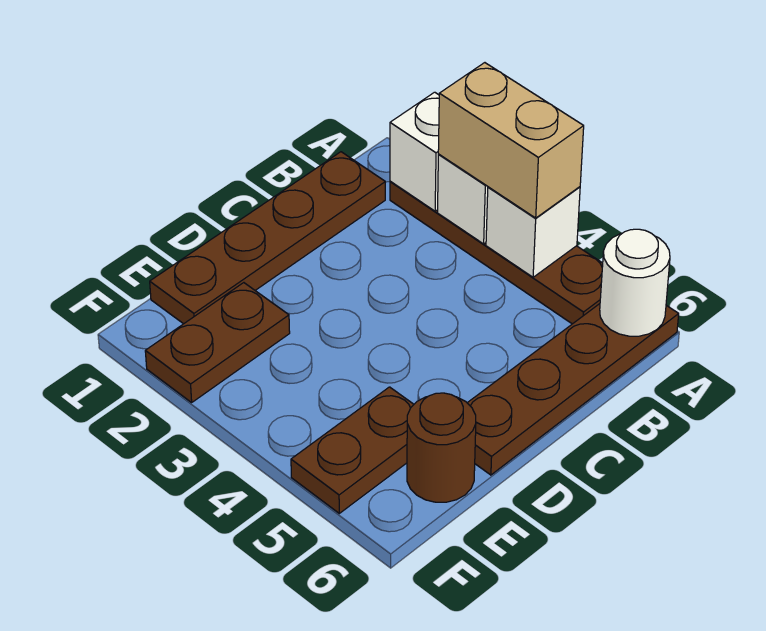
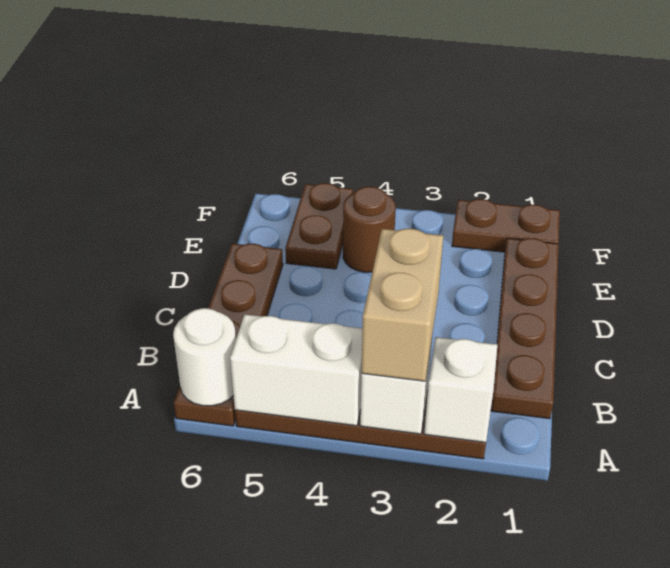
tan brick A3:A4 level 3 -> tan brick A3:B3 level 3
white brick A4 level 2 -> white brick A4:A5 level 2
brown plate E2:F2 level 1 -> brown plate F1:F2 level 1
brown round brick E6 level 1 -> brown round brick E4 level 1

